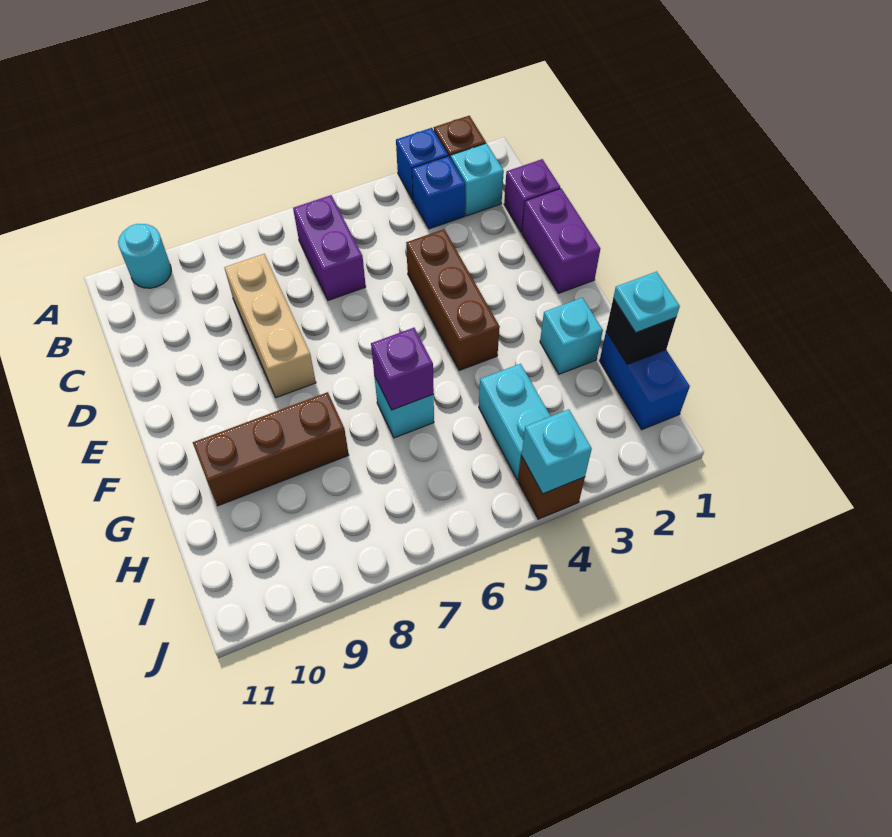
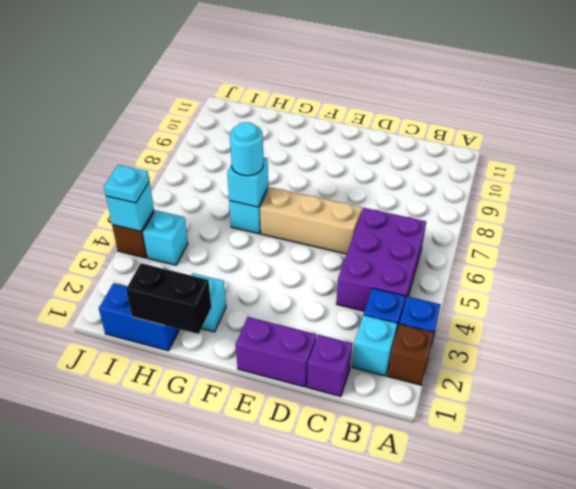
cyan round brick A10 level 1 -> cyan round brick G6 level 3
purple brick B6:C6 level 1 -> purple brick B4:C6 level 1
tan brick C8:E8 level 1 -> tan brick D6:F6 level 1
brown brick D4:F4 level 1 -> none
purple brick G6 level 2 -> cyan brick G6 level 2
brown brick G8:G10 level 1 -> none
black brick H1 level 2 -> black brick G1:H1 level 2
cyan plate H1 level 3 -> cyan plate J4 level 3
cyan brick H4:I4 level 1 -> cyan brick I4 level 1

